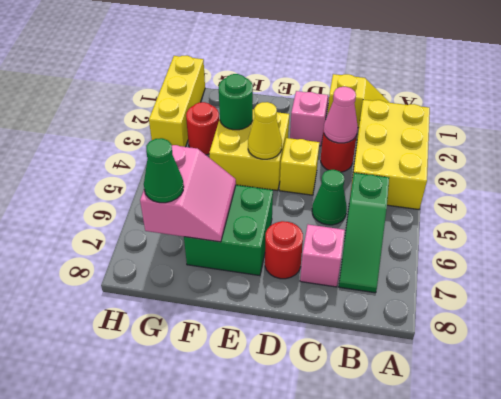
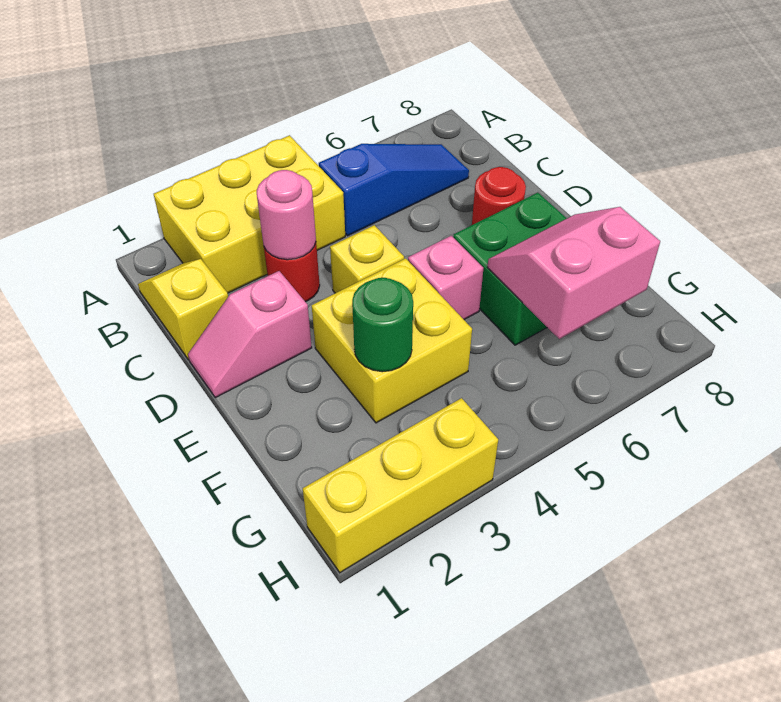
green slope B5:B7 level 1 top 5 -> blue slope B5:B7 level 1 top 5
pink cone C3 level 2 -> pink round brick C3 level 2
green cone C5 level 1 -> none
pink brick C7 level 1 -> pink brick E5 level 1
yellow cone E4 level 2 -> none
red round brick G3 level 1 -> none
green cone G7 level 3 -> none

